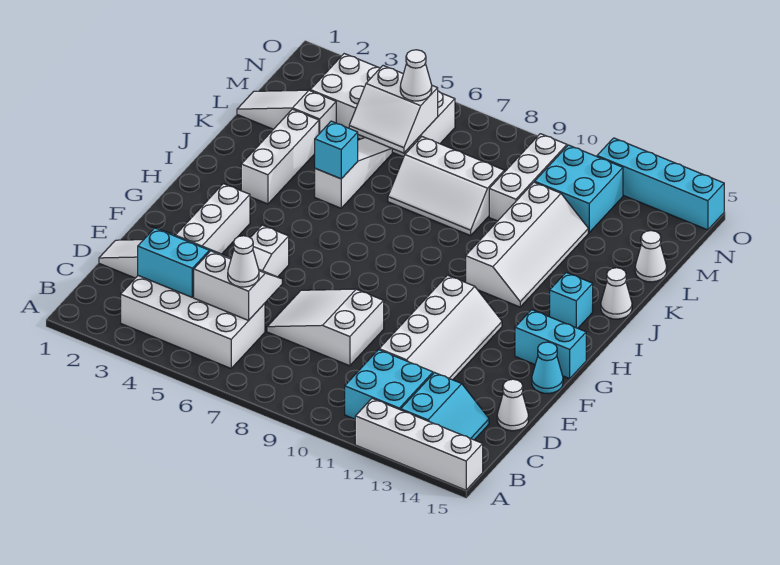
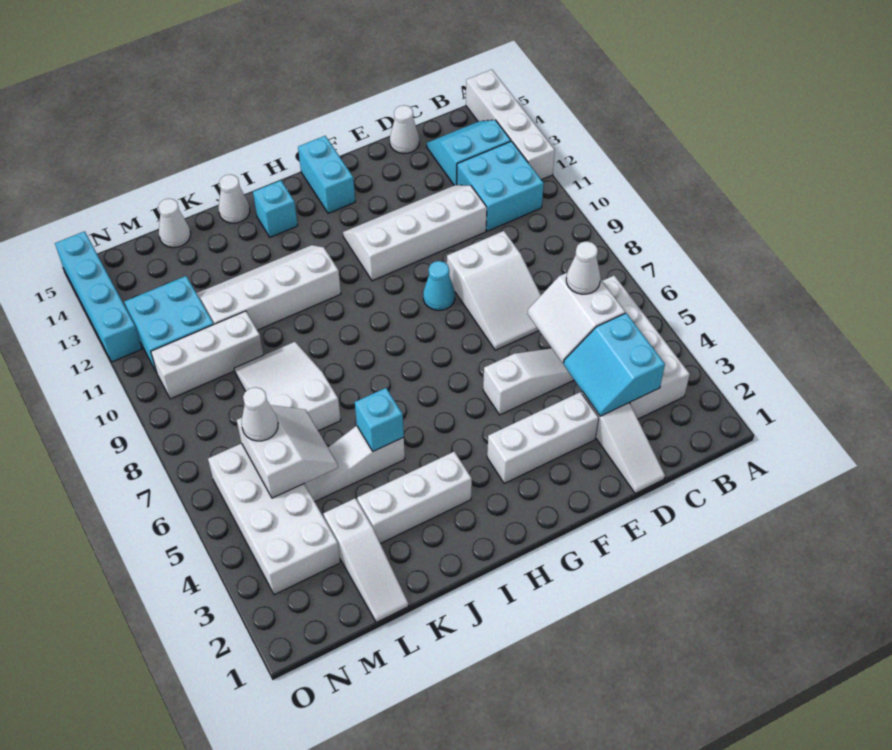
cyan cone F15 level 1 -> cyan cone F9 level 1
white slope K7:L9 level 1 top L -> white slope K7:L9 level 1 top 7

